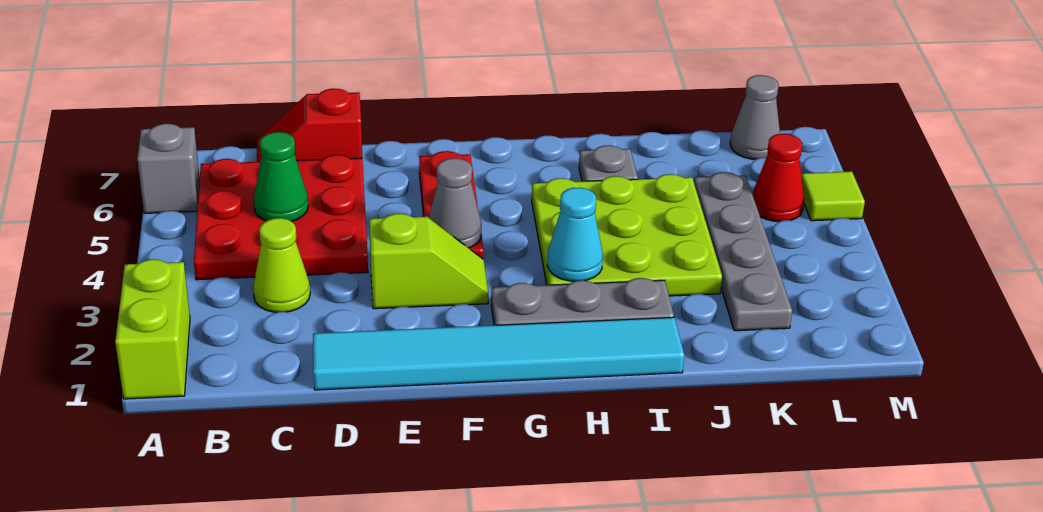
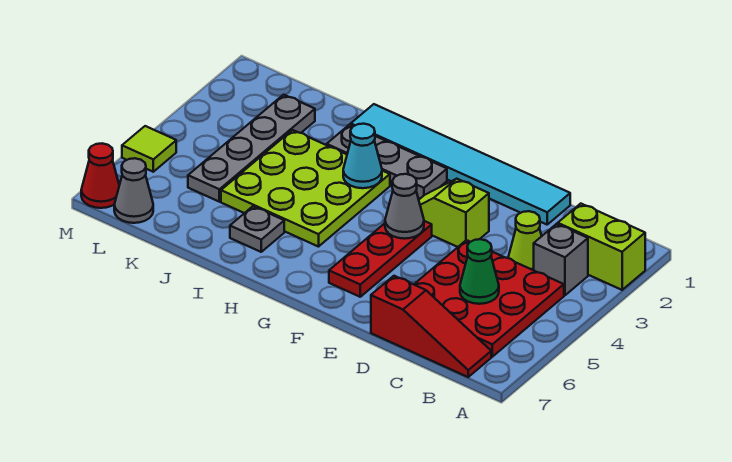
lime brick A1:A2 level 1 -> lime brick A2:B2 level 1
grey brick A6 level 1 -> grey brick B3 level 1
red slope C7:D7 level 1 top D -> red slope B7:D7 level 1 top D
red cone L5 level 1 -> red cone M7 level 1

